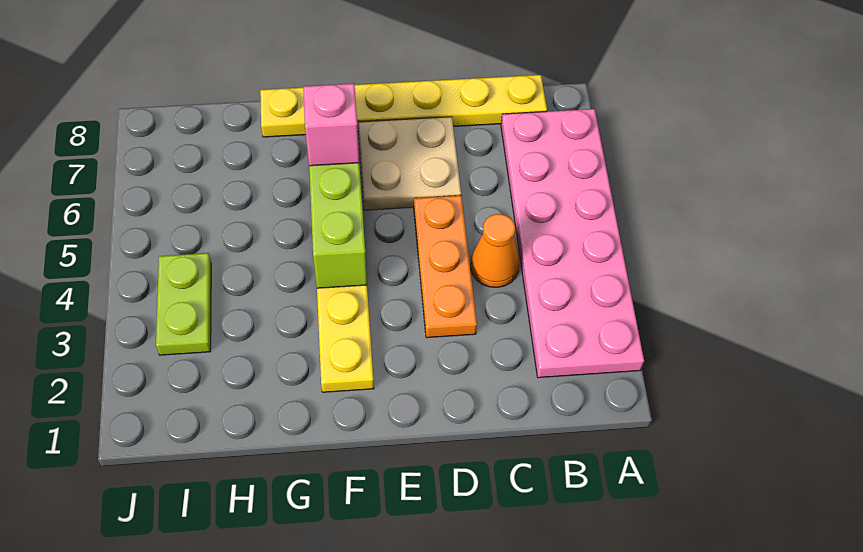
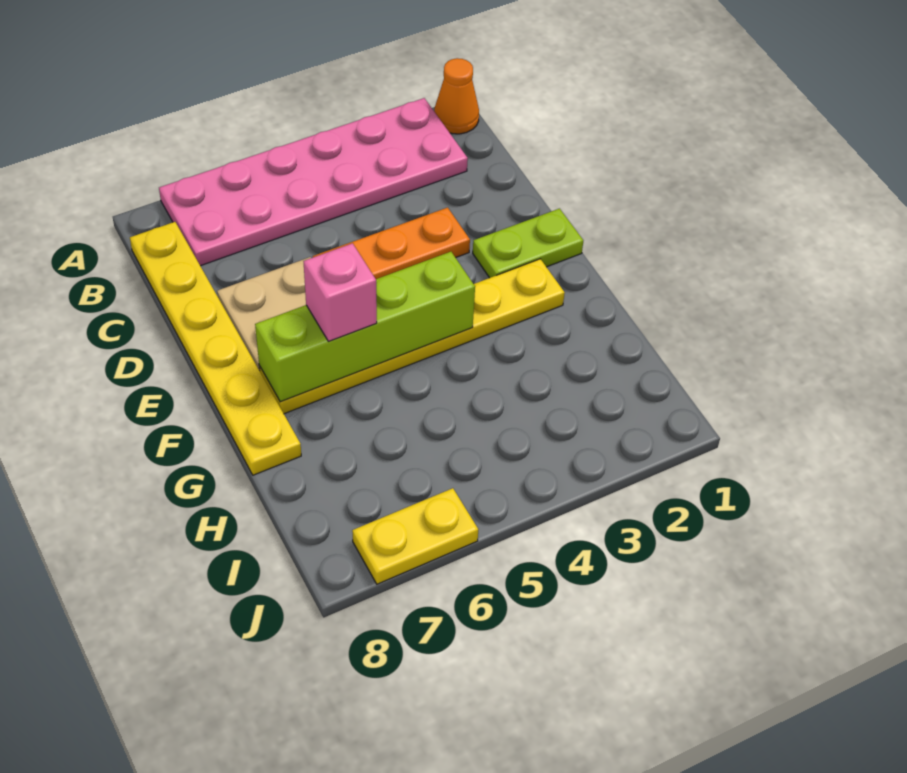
orange cone C4 level 1 -> orange cone A1 level 1
lime plate I3:I4 level 1 -> lime plate E1:E2 level 1
none -> yellow plate J6:J7 level 1

